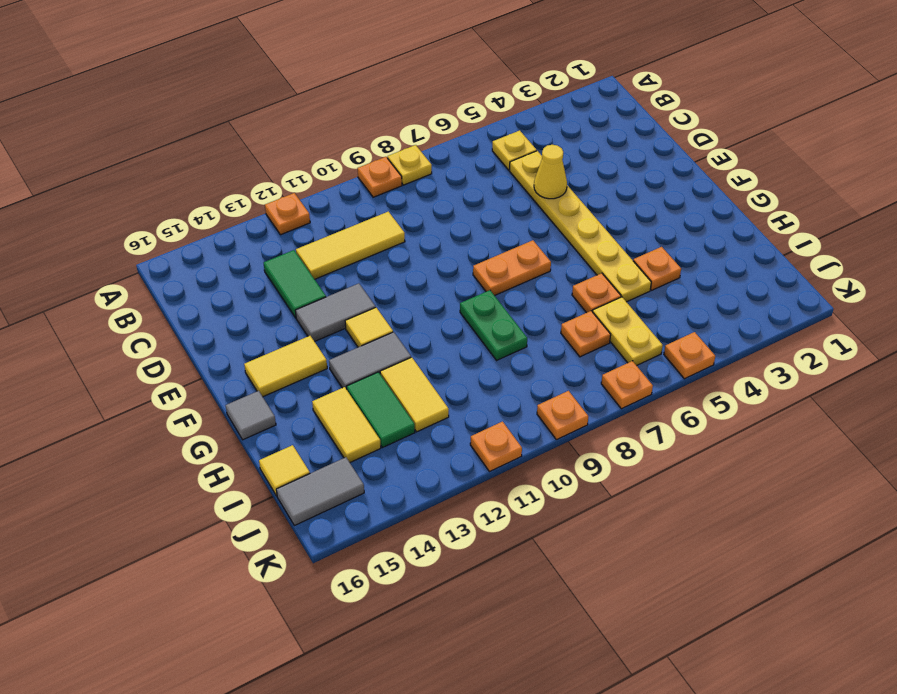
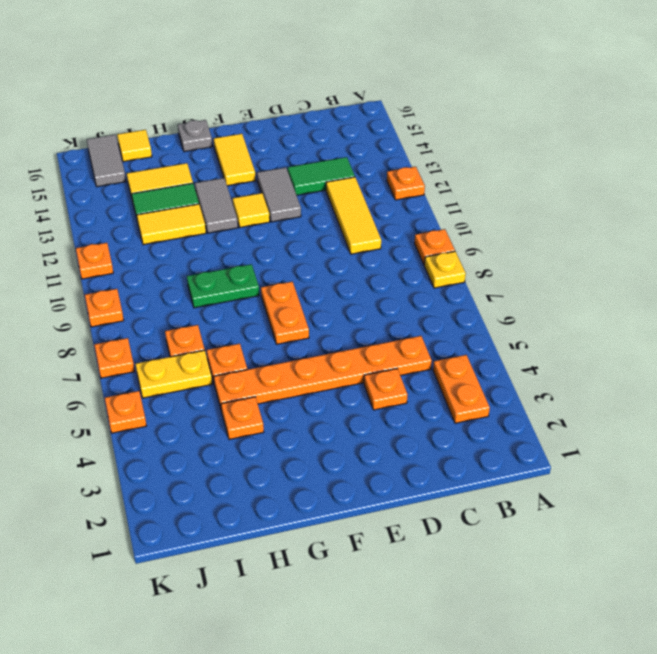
none -> orange plate B3:B4 level 1
yellow plate B5 level 1 -> none
yellow plate C5:H5 level 1 -> orange plate C5:H5 level 1
none -> orange plate D4 level 1
yellow cone D5 level 2 -> none
grey tile G16 level 1 -> grey plate G16 level 1

